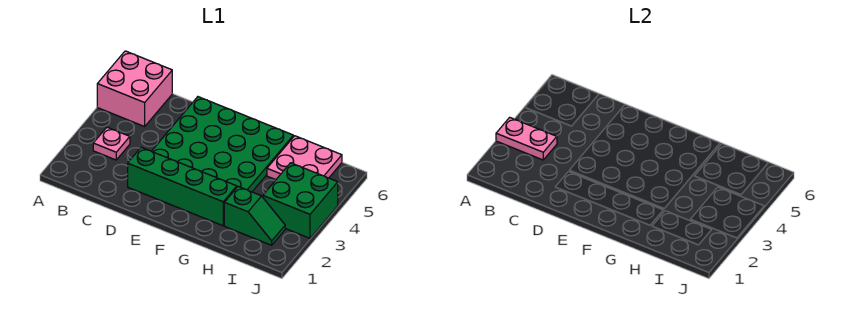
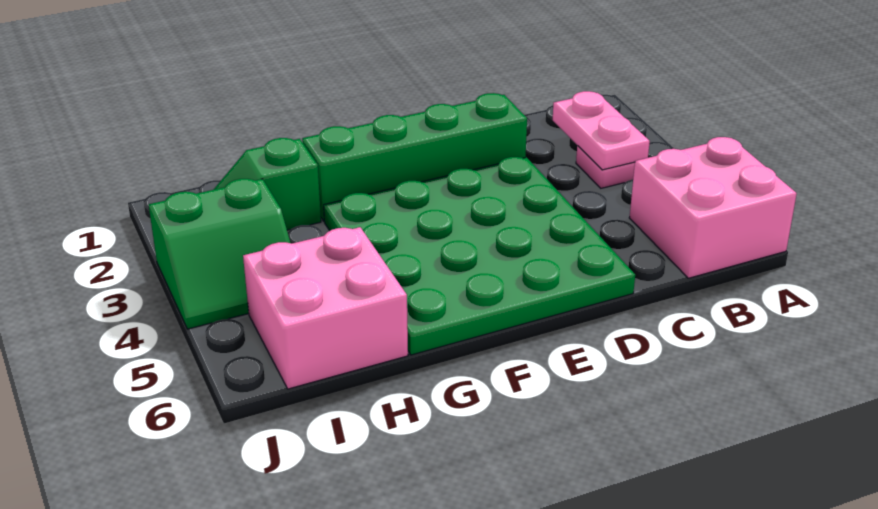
pink plate A3:B3 level 2 -> pink plate B2:B3 level 2
pink plate H5:I6 level 1 -> pink brick H5:I6 level 1
green brick I3:J4 level 1 -> green slope I3:J4 level 1 top 3

